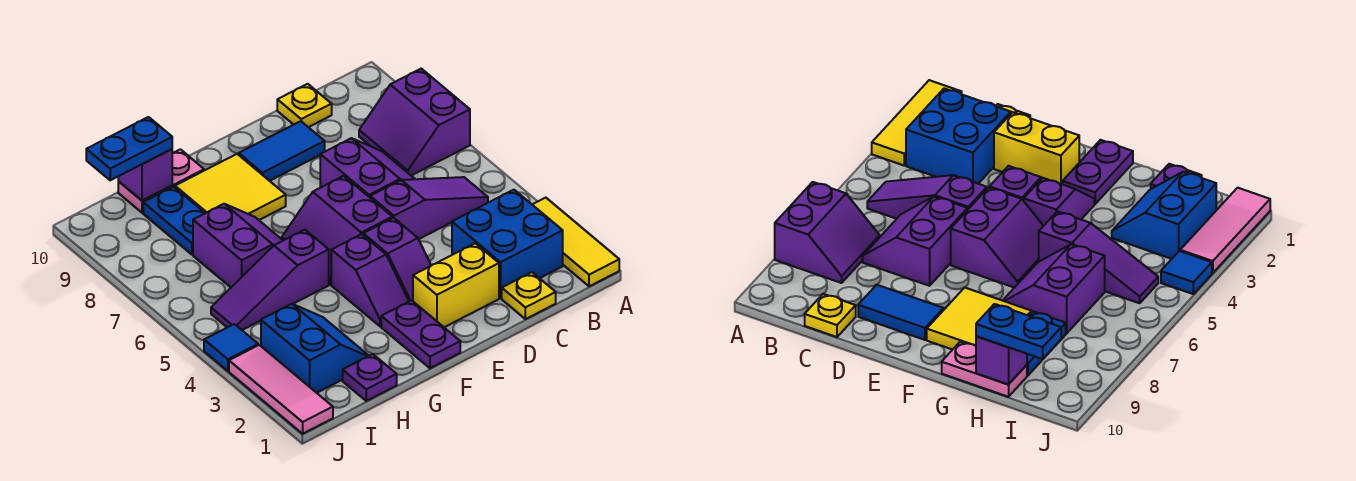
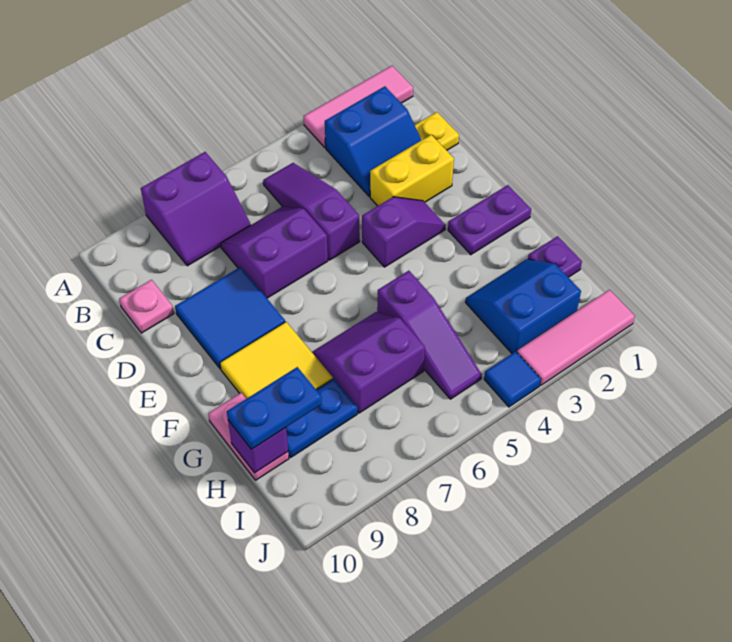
yellow tile A1:A3 level 1 -> pink tile A1:A3 level 1
blue brick B2:C3 level 1 -> blue slope B2:C3 level 1 top B
yellow plate C10 level 1 -> pink plate C10 level 1
yellow brick D2:E2 level 1 -> yellow brick D2:D3 level 1
blue tile D9:E9 level 1 -> blue tile D8:E9 level 1
purple slope E5:F6 level 1 top E -> none
purple slope F3:F4 level 1 top 4 -> none
blue plate H10:I10 level 3 -> blue plate H9:H10 level 3

